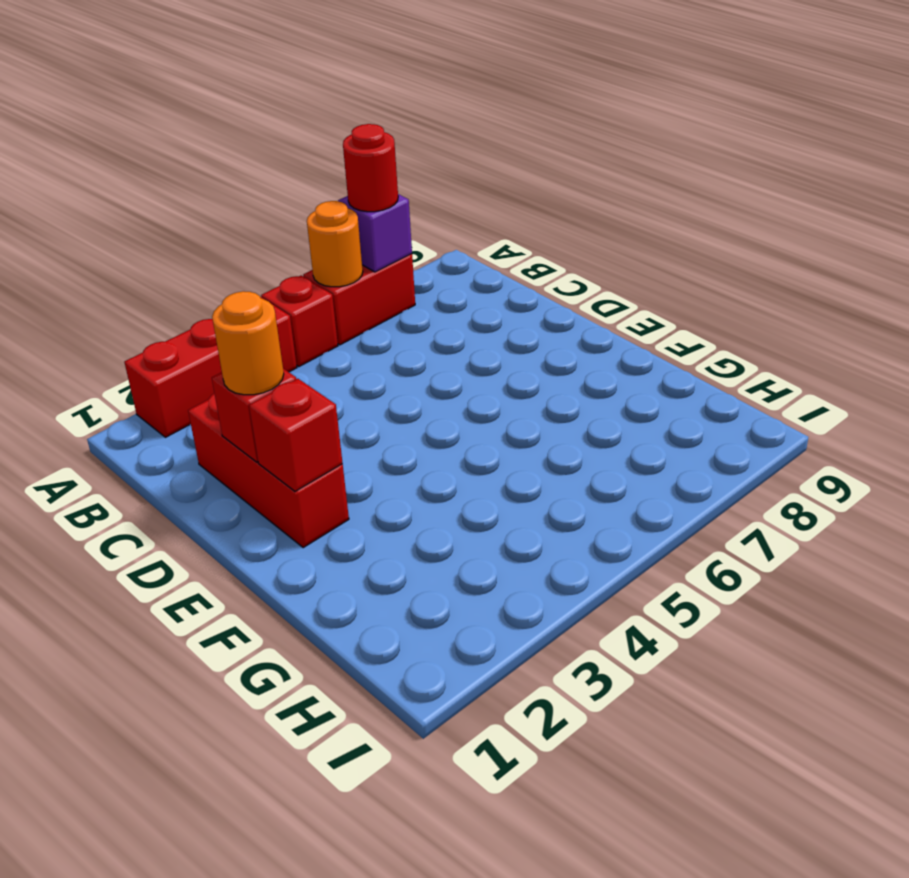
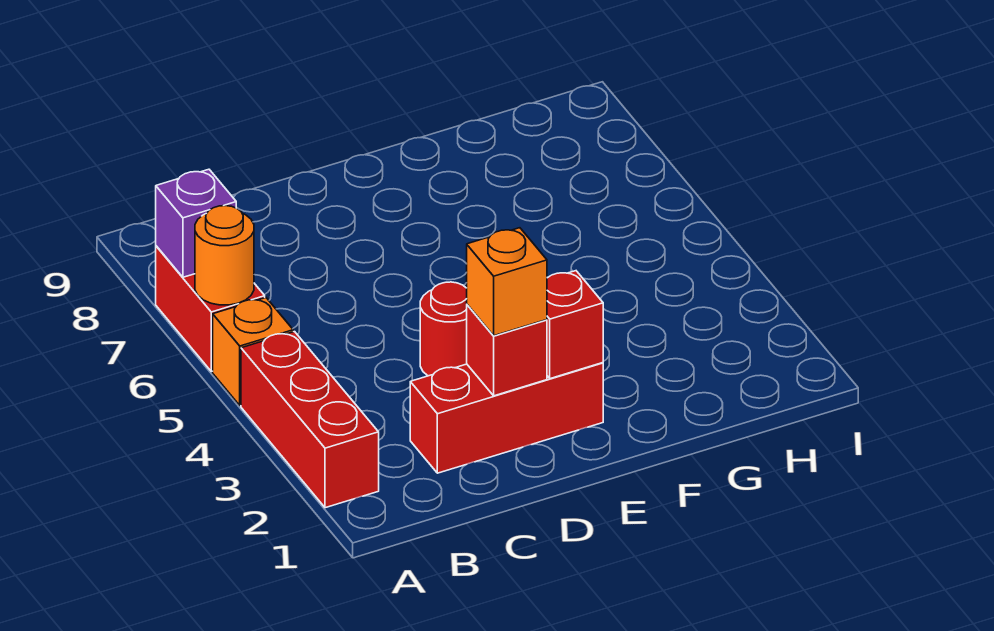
red brick A5 level 1 -> orange brick A5 level 1
red round brick A7 level 3 -> red round brick D4 level 1
orange round brick D2 level 3 -> orange brick D2 level 3

